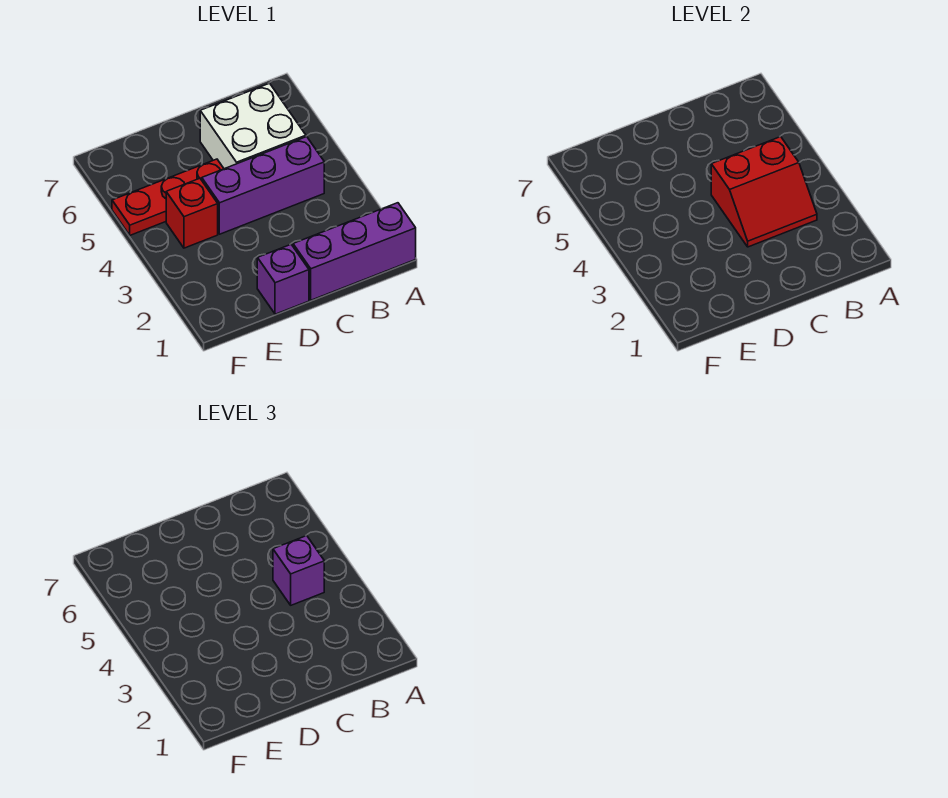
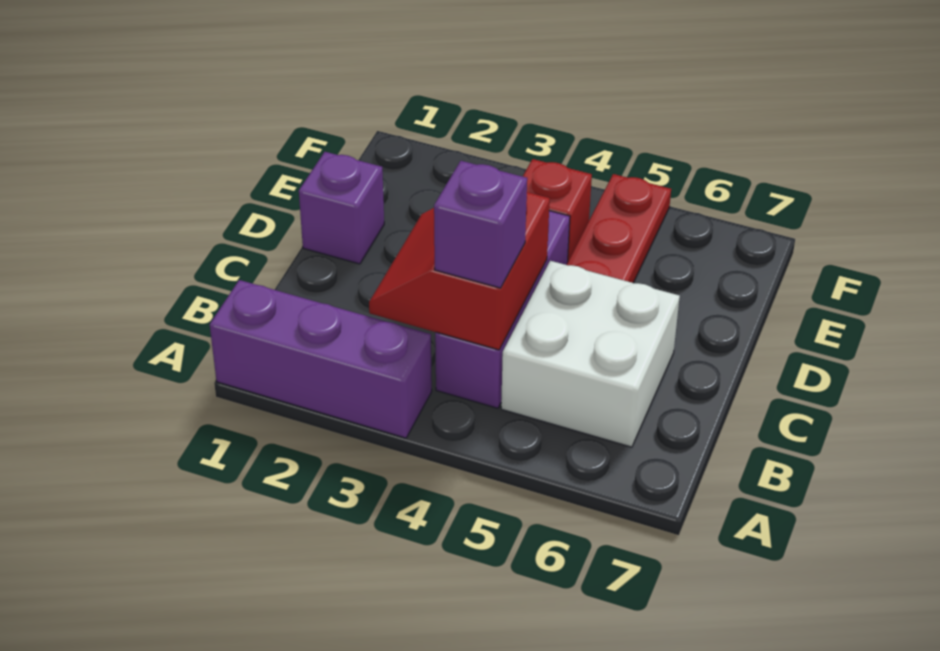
purple brick A1:C1 level 1 -> purple brick A1:A3 level 1

